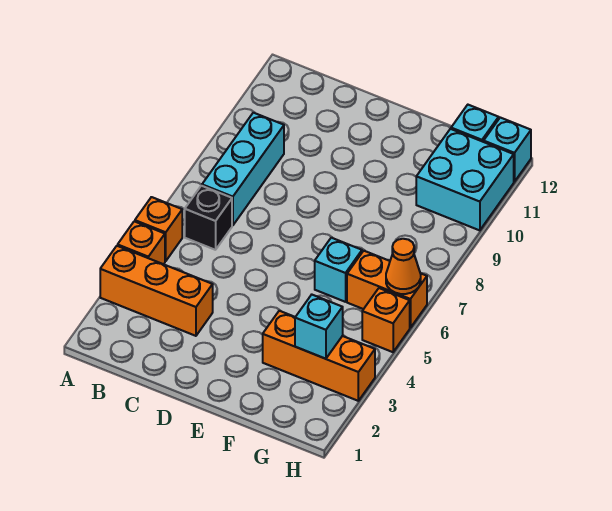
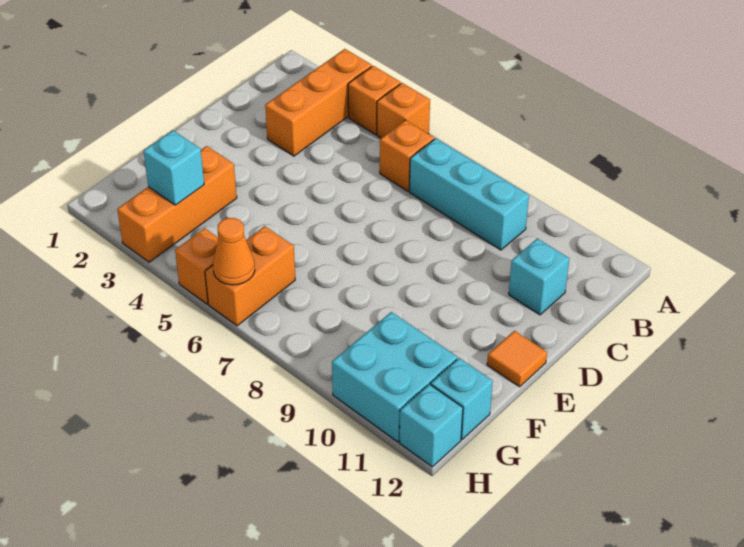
black brick B6 level 1 -> orange brick B6 level 1
none -> orange tile E12 level 1
cyan brick F6 level 1 -> cyan brick C11 level 1

